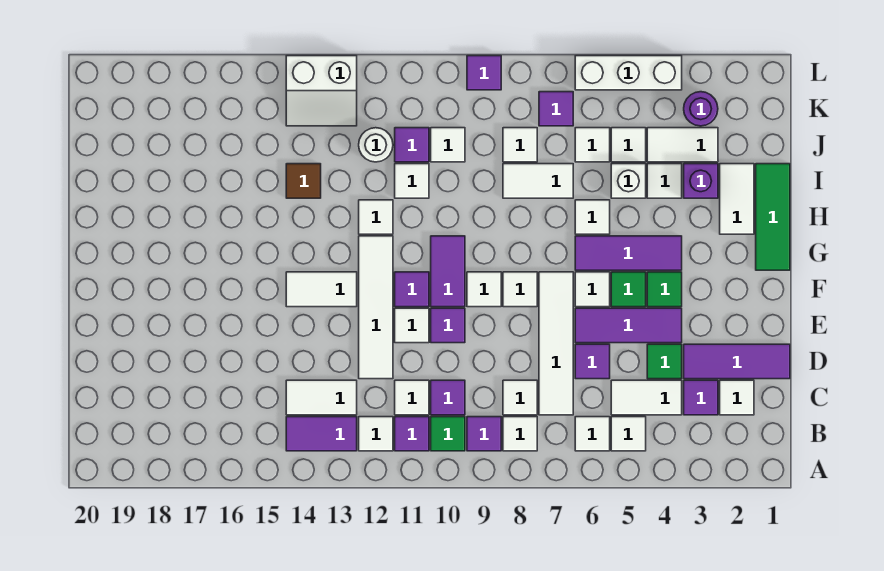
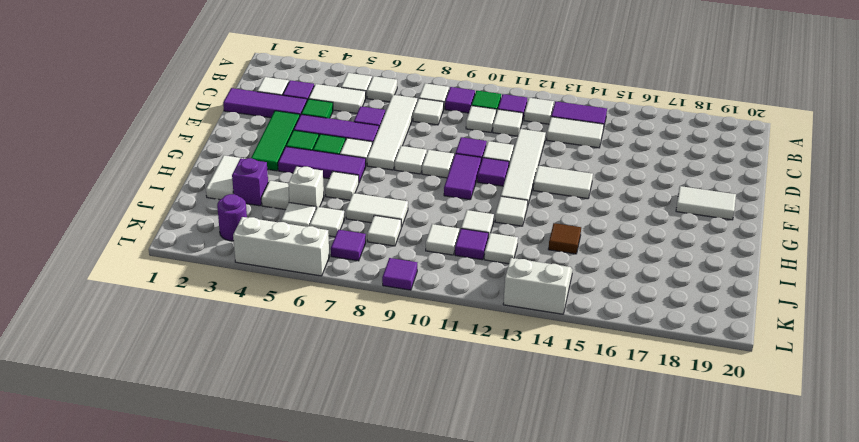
purple tile C10 level 1 -> white tile C10 level 1
green tile G1:I1 level 1 -> green tile E3:G3 level 1
white tile J3:J4 level 1 -> white tile F18:F19 level 1
white round brick J12 level 1 -> white tile J12 level 1

